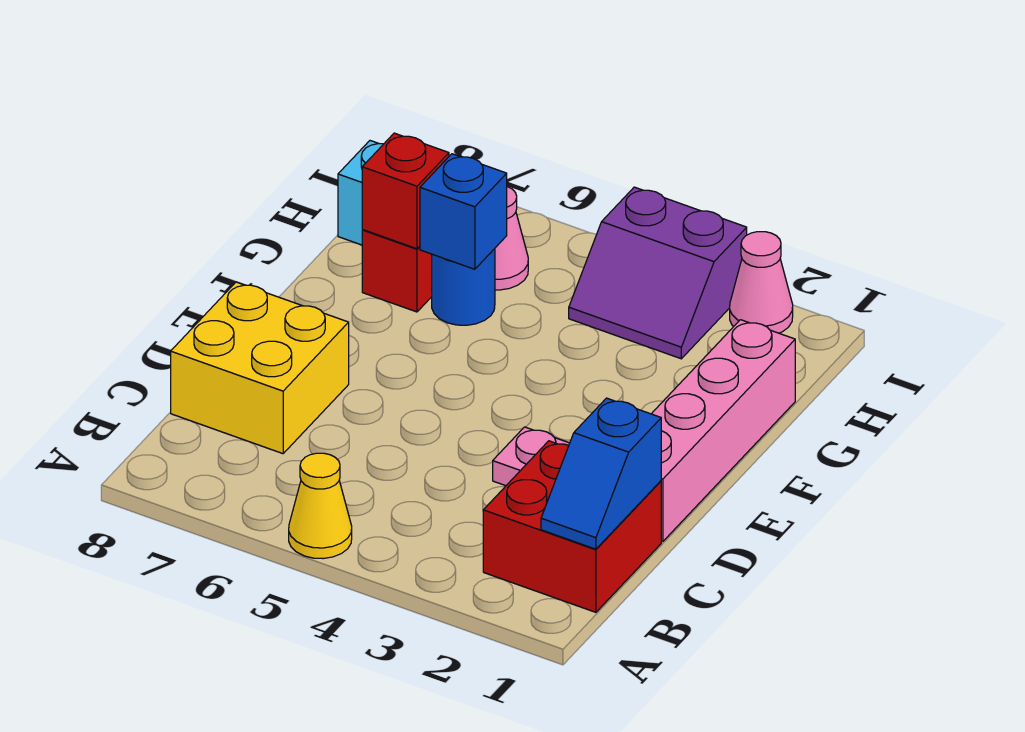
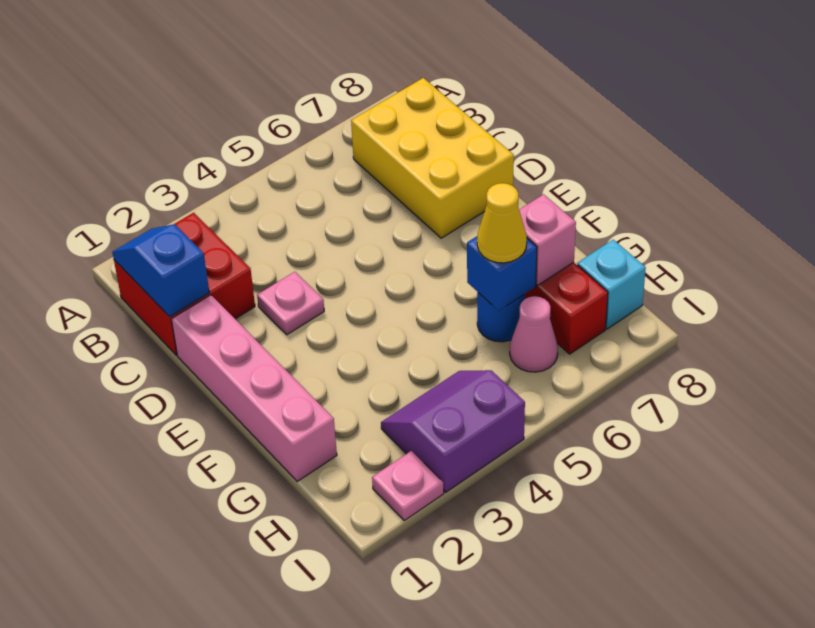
yellow cone A5 level 1 -> yellow cone G6 level 3
yellow brick C7:D8 level 1 -> yellow brick B7:D8 level 1
red brick G7 level 2 -> pink brick G7 level 2
pink cone I2 level 1 -> pink plate I2 level 1

